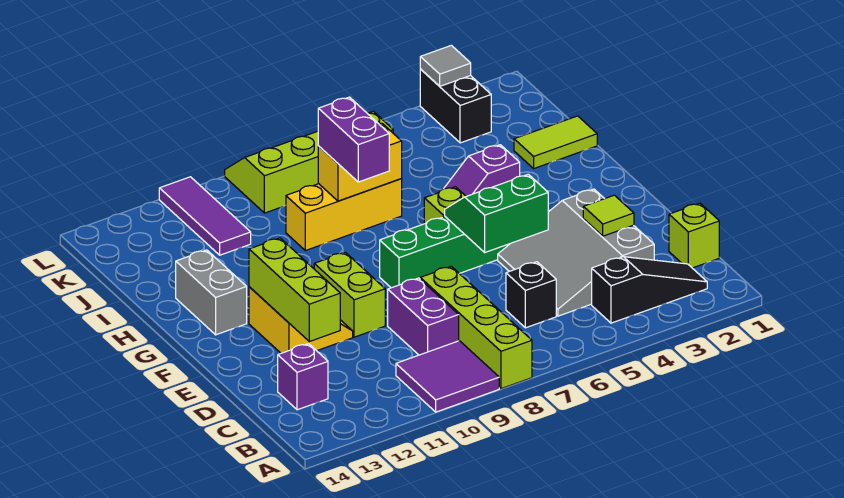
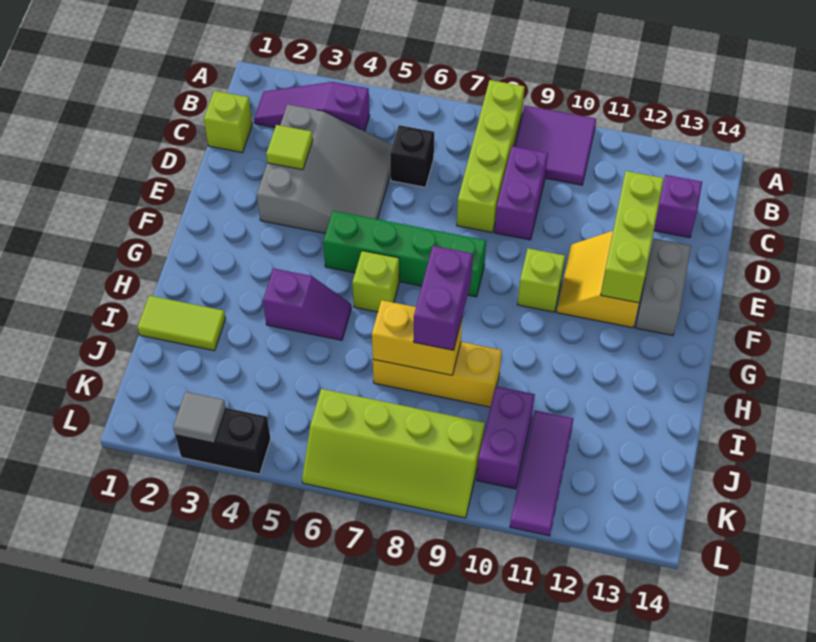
black slope B2:B4 level 1 top 4 -> purple slope B2:B4 level 1 top 4
green slope E5:F6 level 2 top E -> none
lime brick E10:F10 level 1 -> lime brick F10 level 1
grey brick G13:H13 level 1 -> grey brick E13:F13 level 1
none -> purple brick J10:K10 level 1
black brick K3:L3 level 1 -> black brick L3:L4 level 1

